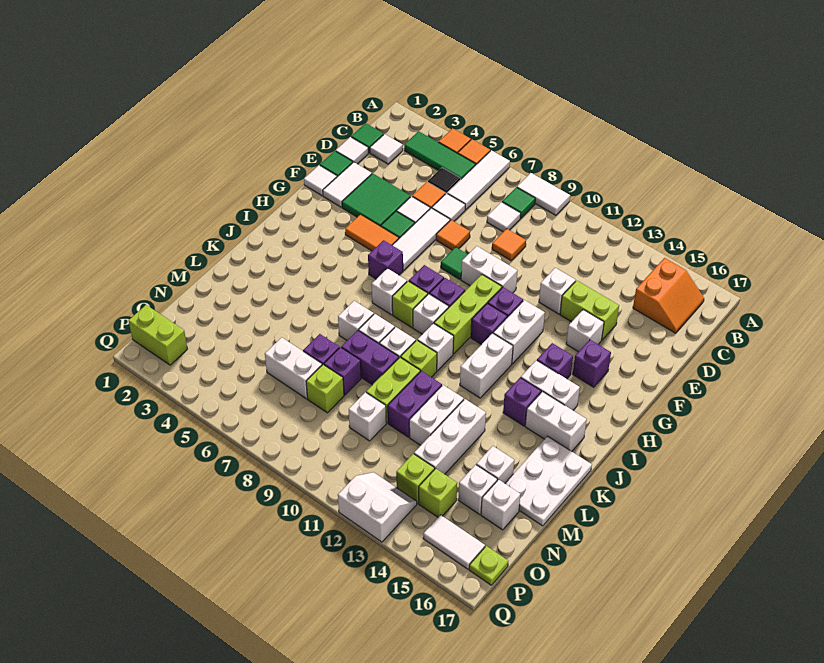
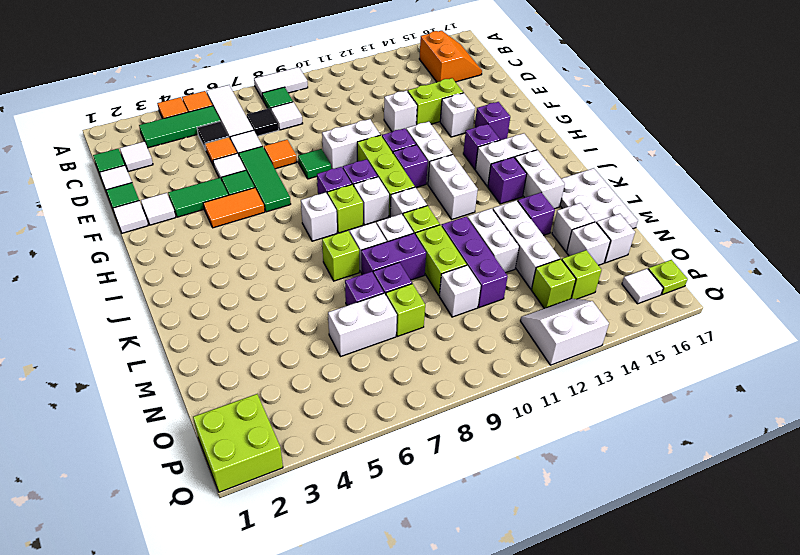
none -> black tile C7 level 1
orange tile D9 level 1 -> none
white tile E2:F2 level 1 -> white tile F2 level 1
green tile E3:F4 level 1 -> green tile F3:F4 level 1
white tile E6:G6 level 1 -> green tile E6:G6 level 1
purple brick H6 level 1 -> purple brick L14 level 1
white brick J15:J16 level 1 -> white brick J15:K15 level 1
white brick K7 level 1 -> lime brick K7 level 1
purple brick L11:M11 level 1 -> purple brick L11:N11 level 1
lime brick P1:P2 level 1 -> lime brick P1:Q2 level 1
white tile P15:P16 level 1 -> white tile P16 level 1

